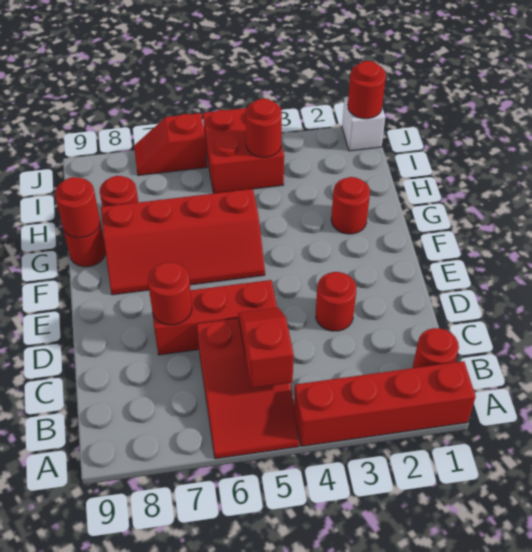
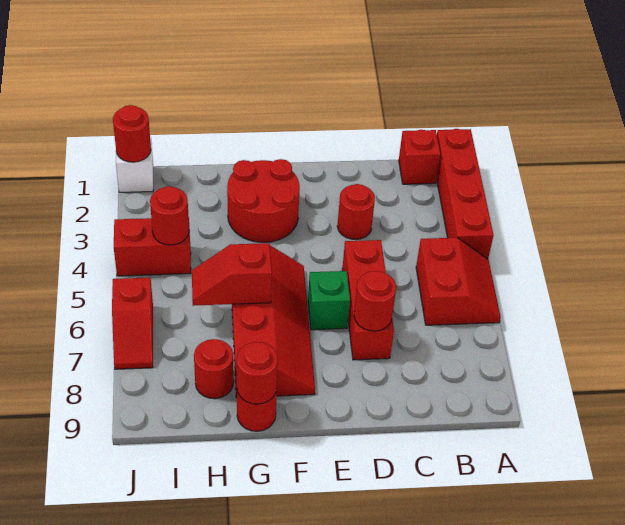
red slope A5:C6 level 1 top C -> red slope A5:B6 level 1 top B
red round brick B1 level 1 -> red brick B1 level 1
red slope B5:C5 level 2 top B -> red slope G6:H6 level 2 top G
none -> green brick E6 level 1
red round brick G2 level 1 -> red round brick F2:G3 level 1
red brick I4:J5 level 1 -> red brick I4:J4 level 1

